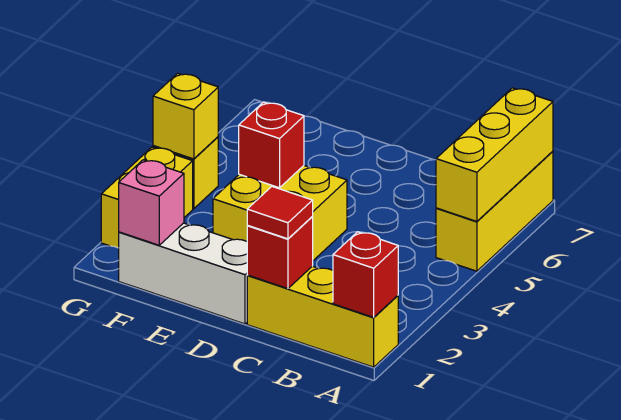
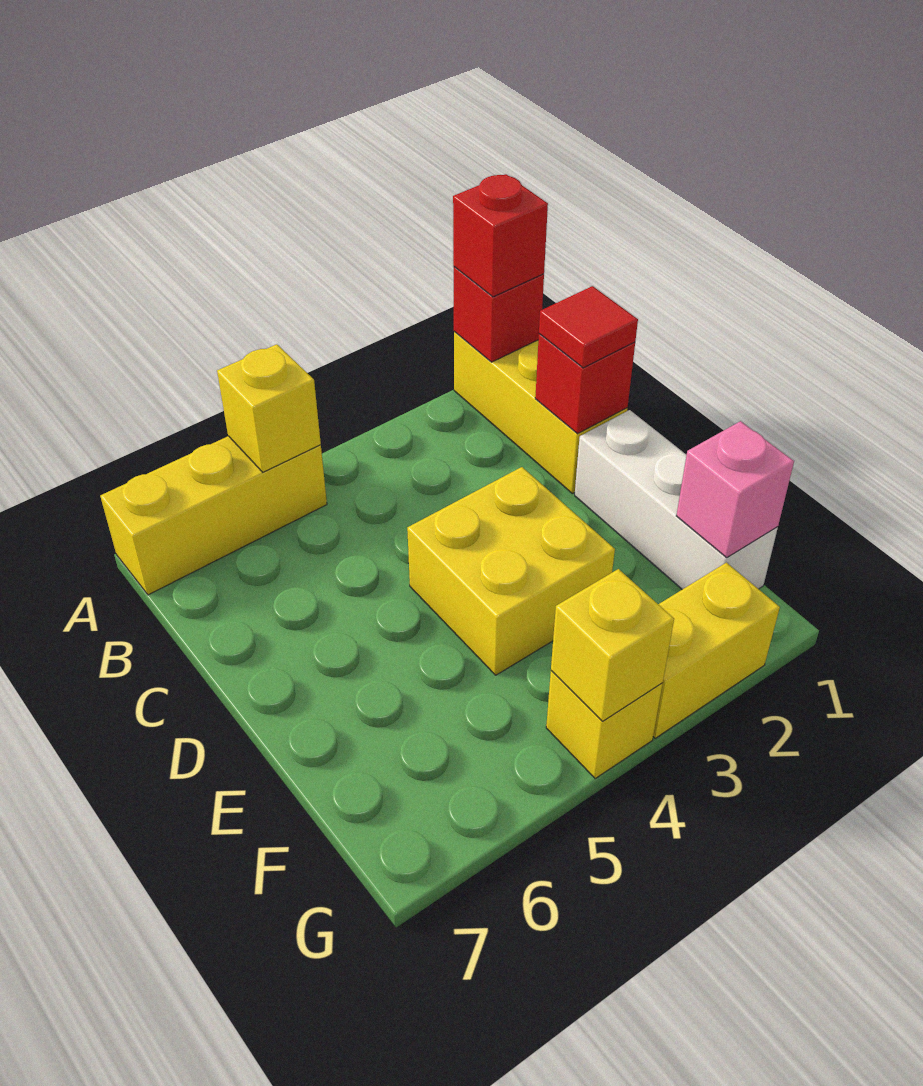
yellow brick A5:A7 level 2 -> yellow brick A5 level 2
red brick E4 level 2 -> red brick A1 level 3

